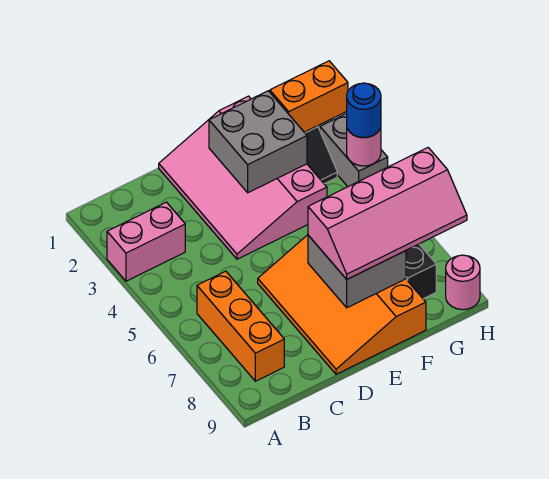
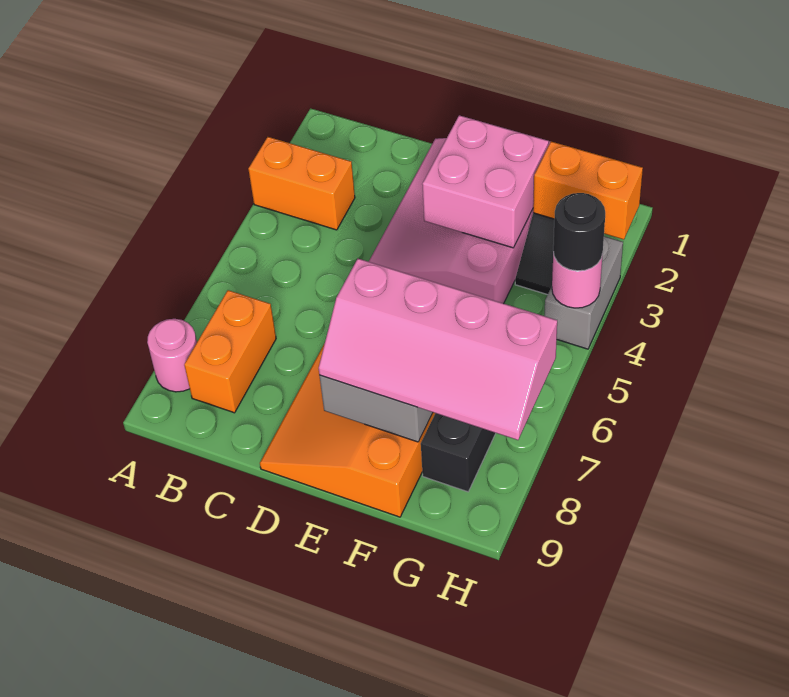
pink brick A3:B3 level 1 -> orange brick A3:B3 level 1
orange brick B6:B8 level 1 -> orange brick B7:B8 level 1
grey brick E2:F3 level 2 -> pink brick E2:F3 level 2
blue round brick H4 level 3 -> black round brick H4 level 3
pink round brick H9 level 1 -> pink round brick A8 level 1

